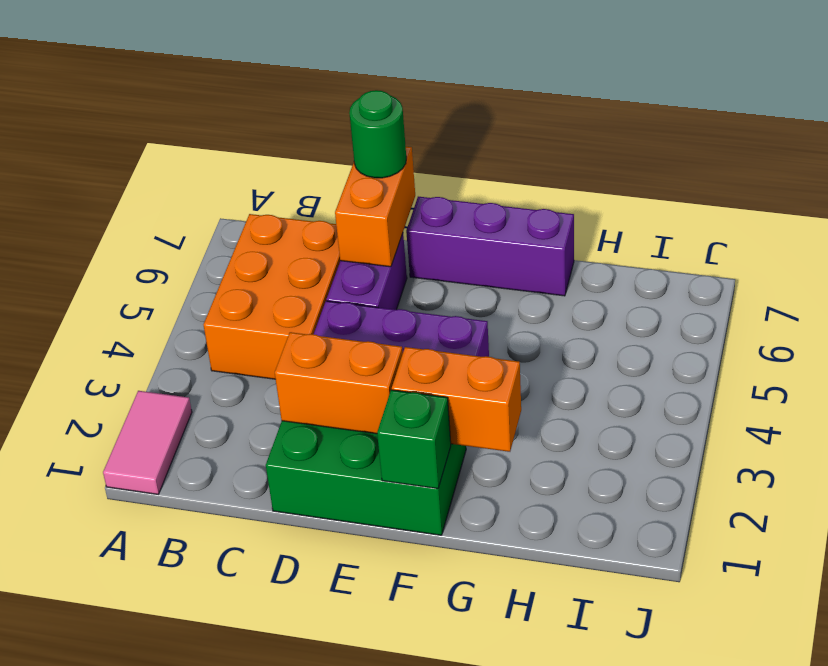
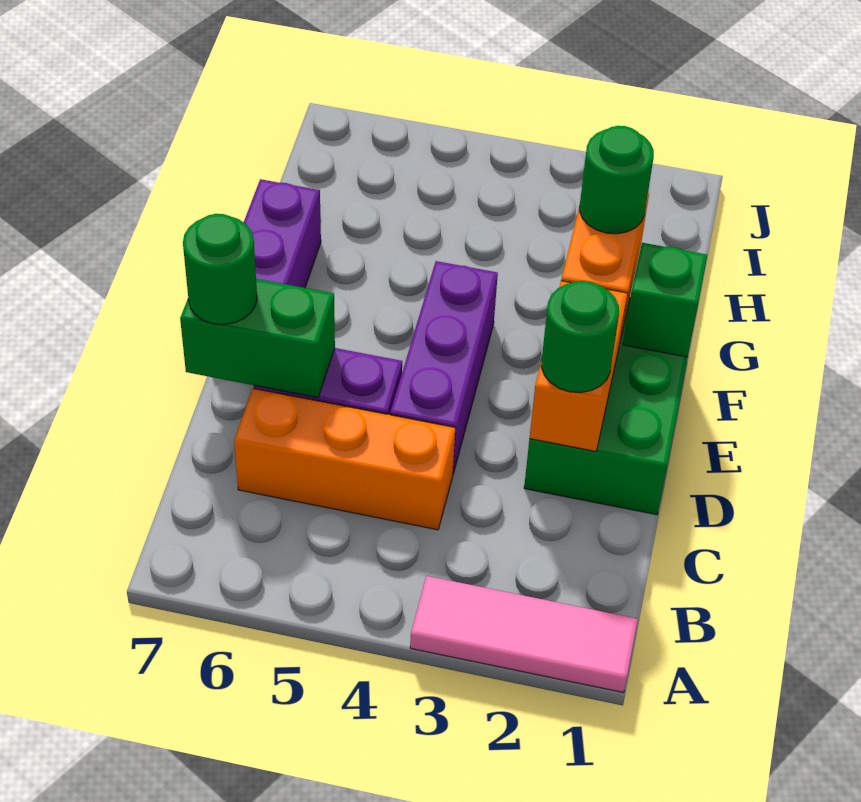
pink tile A1:A2 level 1 -> pink tile A1:A3 level 1
orange brick B4:C6 level 1 -> orange brick C4:C6 level 1
none -> green round brick D2 level 3
orange brick D6:D7 level 2 -> green brick D6:D7 level 2
none -> green round brick G2 level 3

